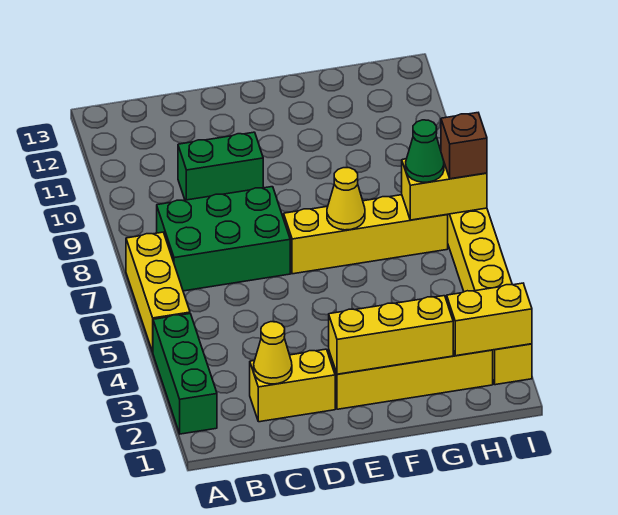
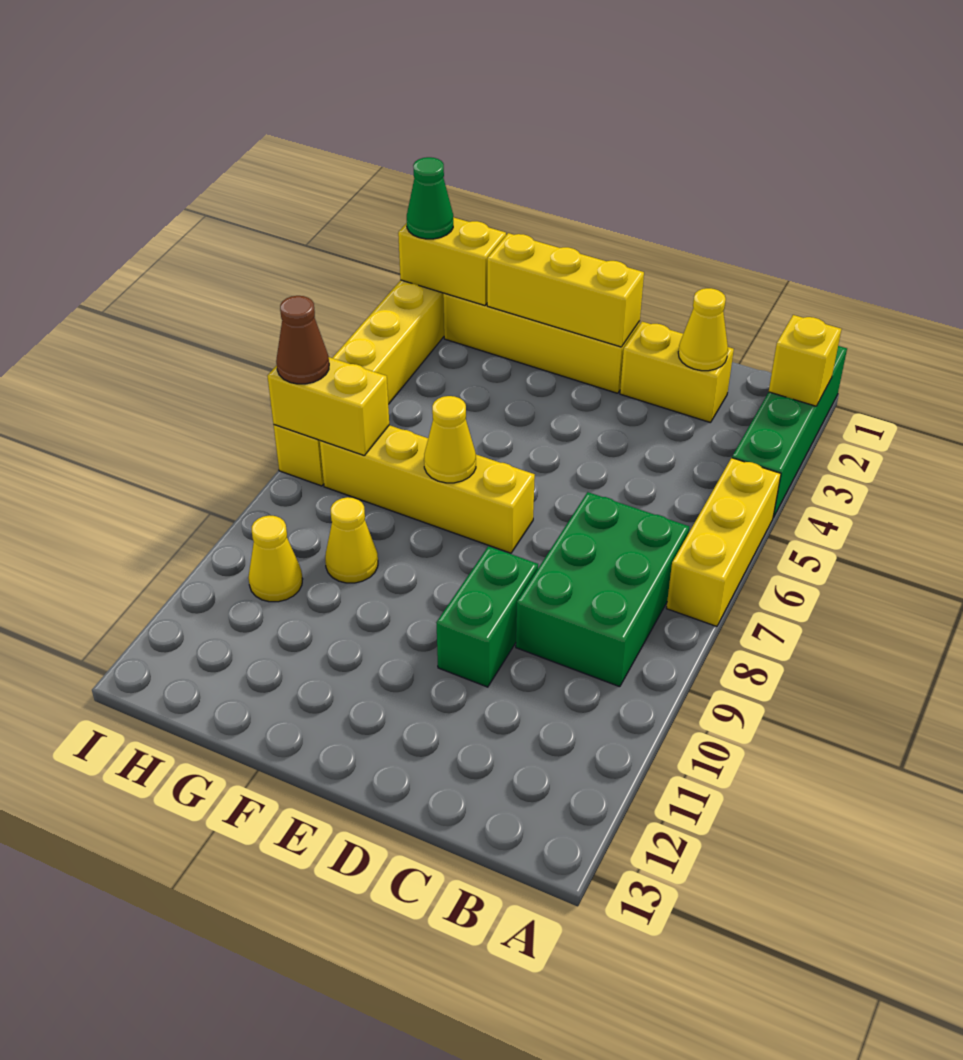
green brick A2:A4 level 1 -> green brick A1:A4 level 1
none -> yellow brick A2 level 2
green brick B7:D8 level 1 -> green brick B7:C9 level 1
green brick C10:D10 level 1 -> green brick D9:D10 level 1
none -> yellow cone G9 level 1
green cone H7 level 3 -> green cone I2 level 3
none -> yellow cone H10 level 1
brown brick I7 level 3 -> brown cone I7 level 3

